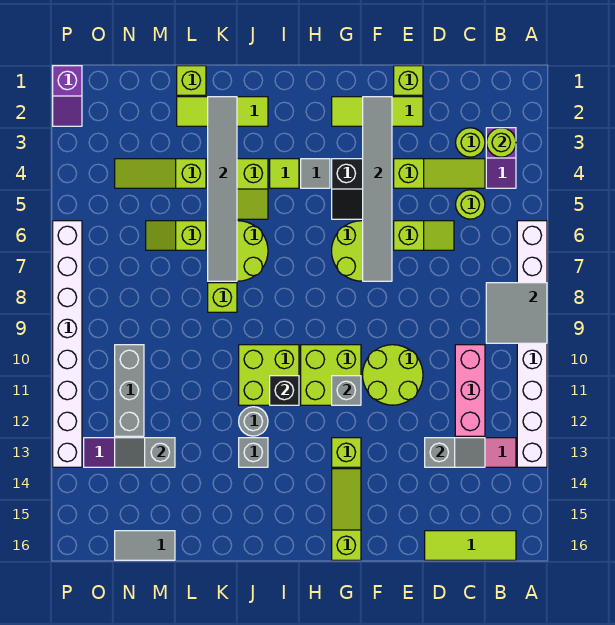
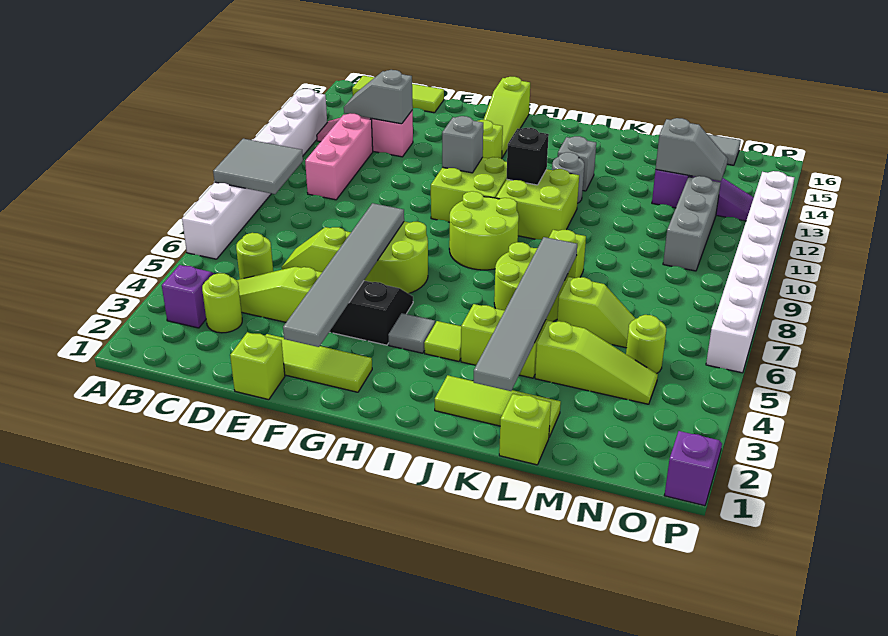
lime round brick B3 level 2 -> lime round brick N5 level 1
lime round brick E10:F11 level 1 -> lime round brick H8:I9 level 1

